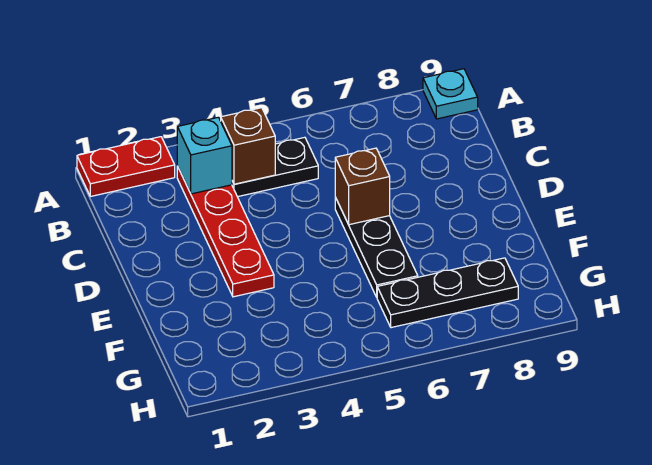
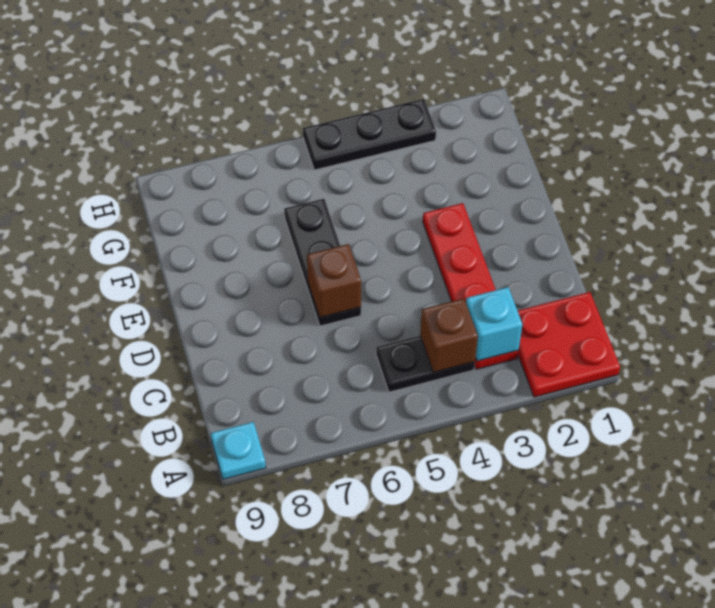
red plate A1:A2 level 1 -> red plate A1:B2 level 1
black plate G6:G8 level 1 -> black plate H3:H5 level 1

